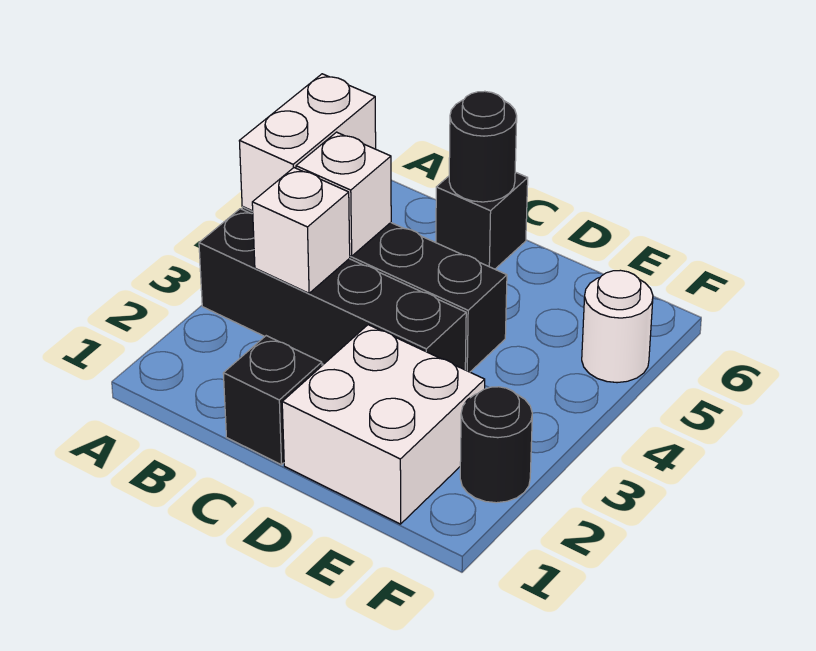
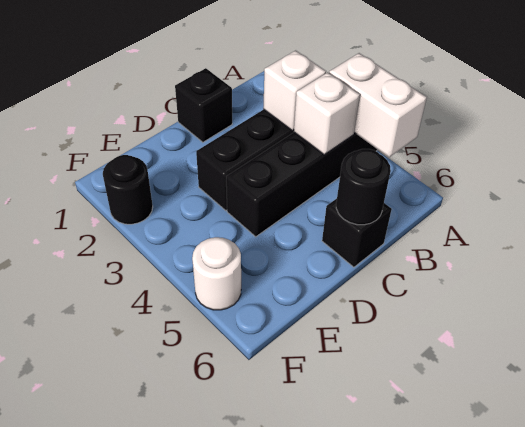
white brick D1:E2 level 1 -> none

